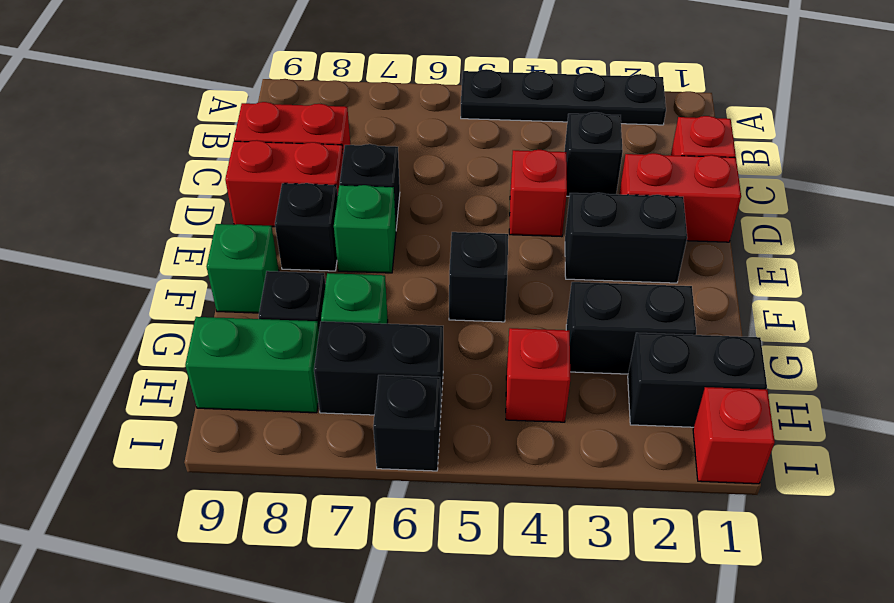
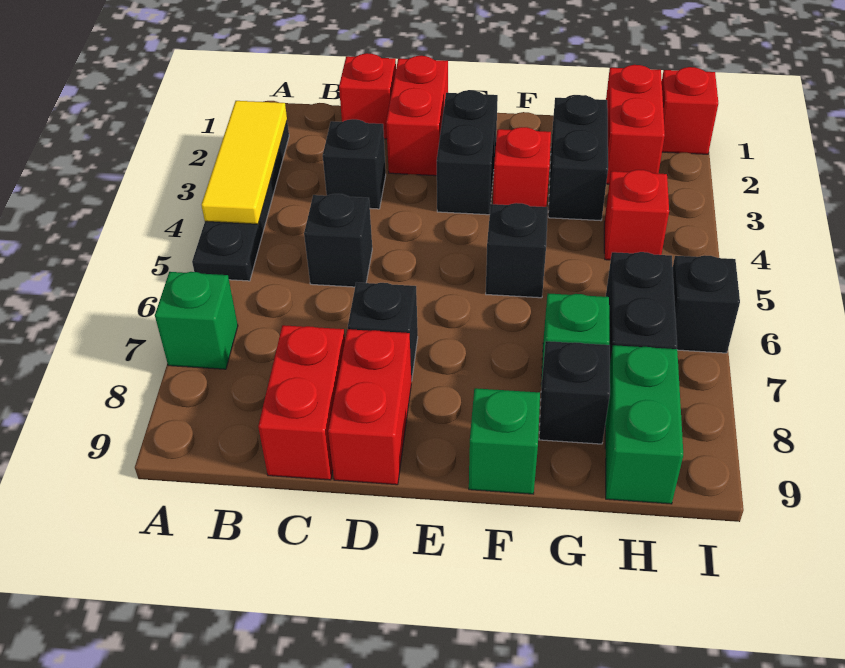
none -> yellow tile A2:A4 level 2
red brick D4 level 1 -> red brick F3 level 1
green brick E7 level 1 -> green brick A7 level 1
black brick E8 level 1 -> black brick C5 level 1
black brick H1:H2 level 1 -> red brick H1:H2 level 1

